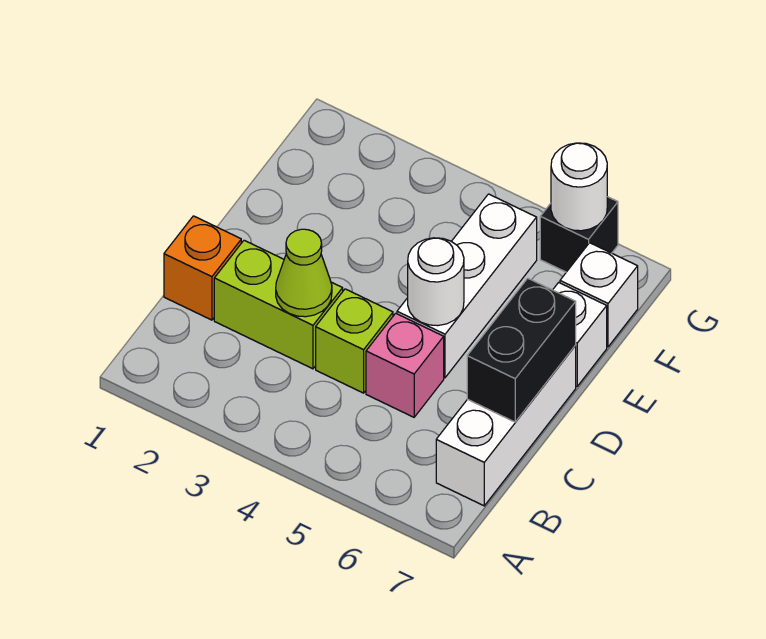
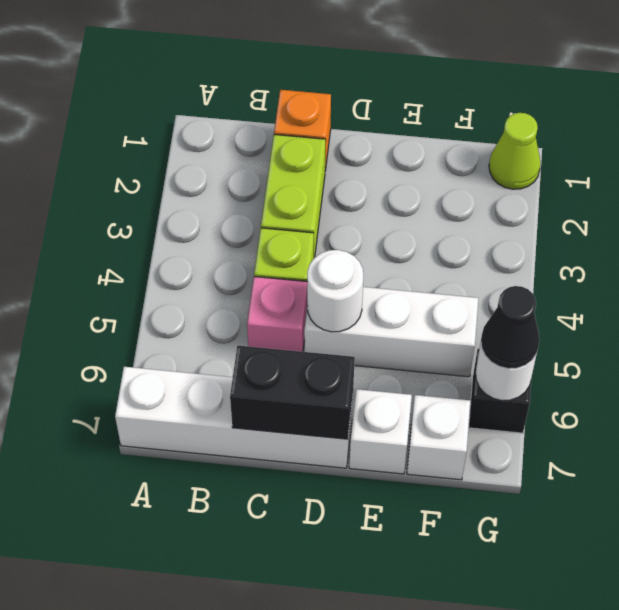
white brick B7:D7 level 1 -> white brick A7:D7 level 1
lime cone C3 level 2 -> lime cone G1 level 1
none -> black cone G6 level 3

